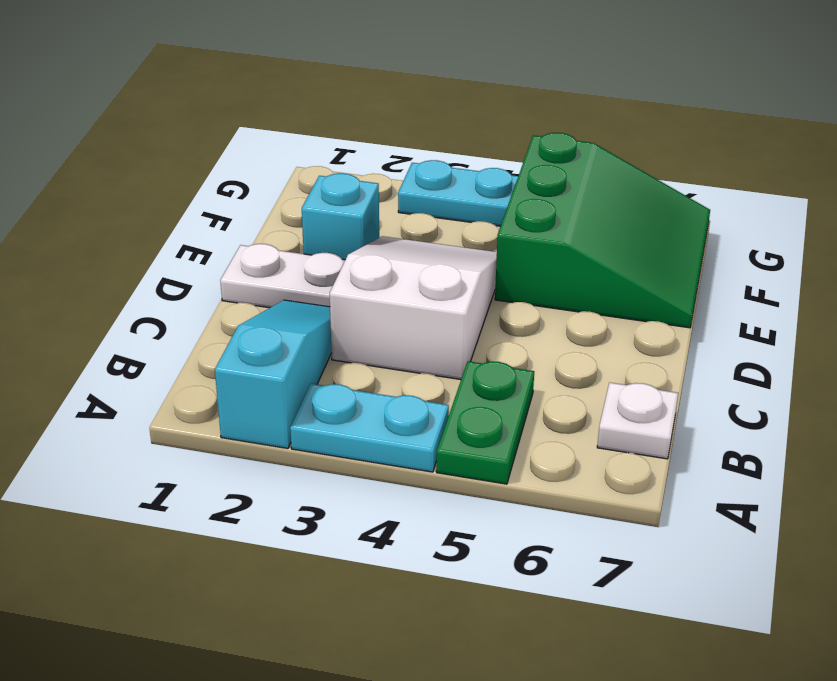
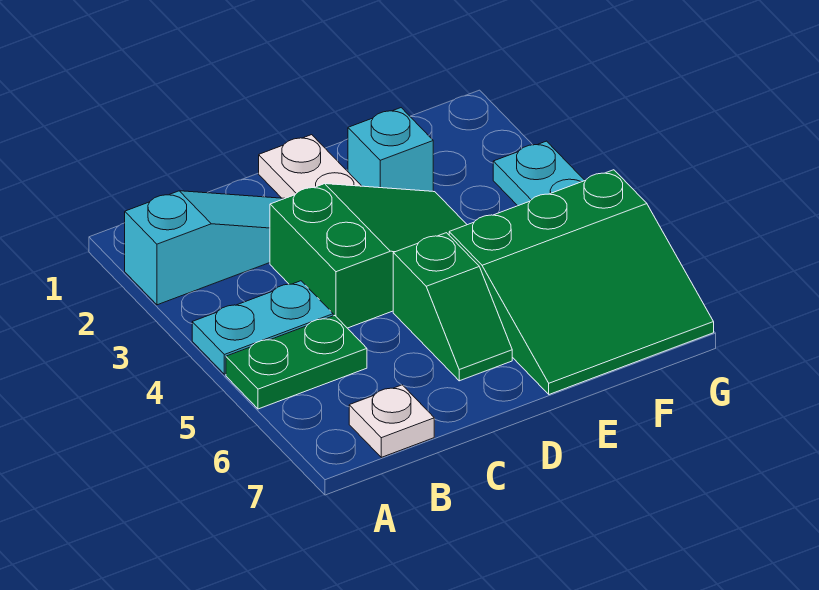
cyan plate A3:A4 level 1 -> cyan plate A4:B4 level 1
white slope C3:E4 level 1 top C -> green slope C3:E4 level 1 top C
none -> green slope D5:D6 level 1 top 5

